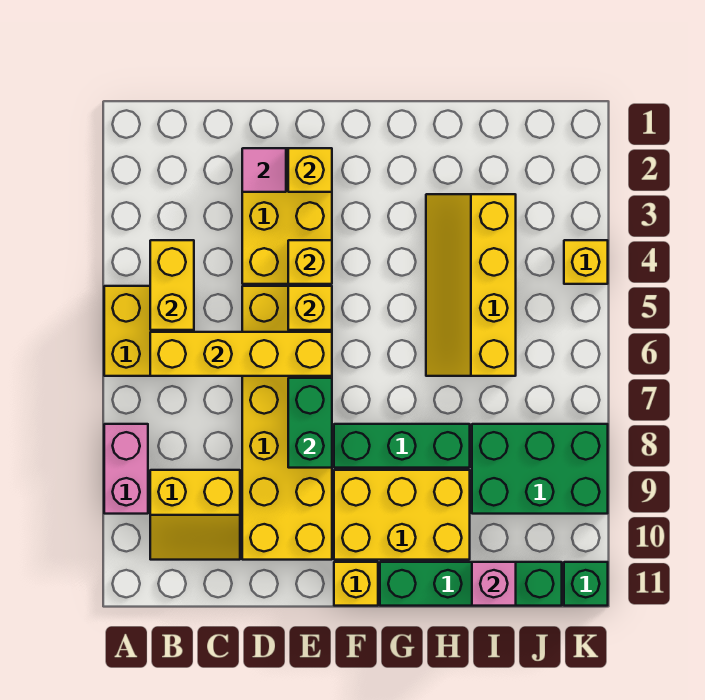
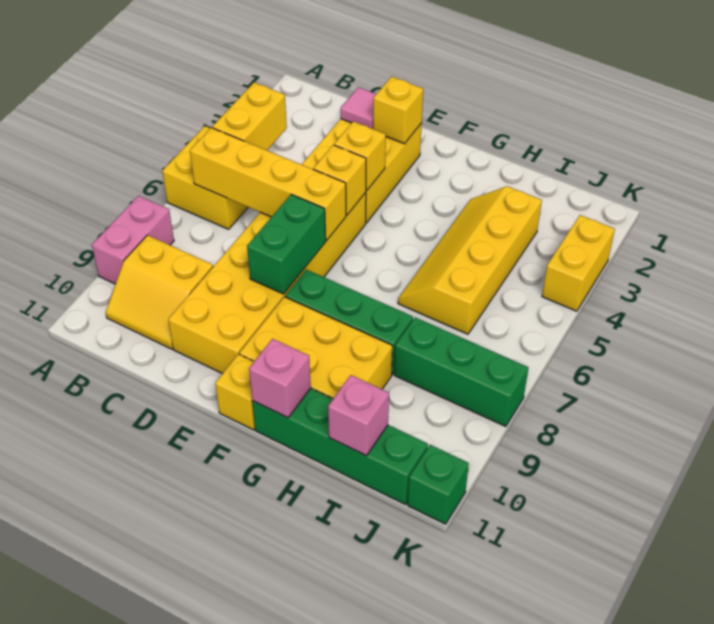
none -> pink brick G11 level 2
green brick I8:K9 level 1 -> green brick I8:K8 level 1
yellow brick K4 level 1 -> yellow brick K3:K4 level 1

